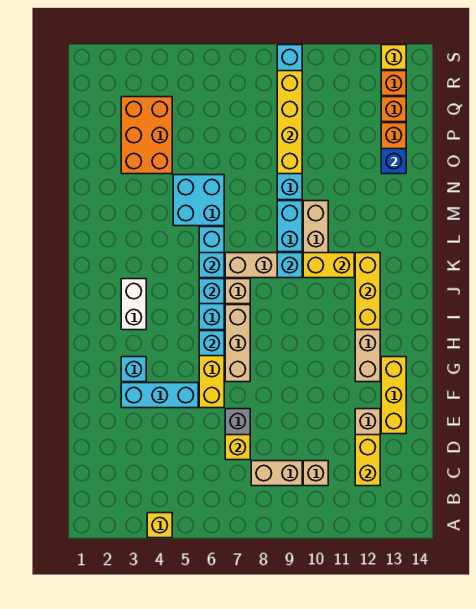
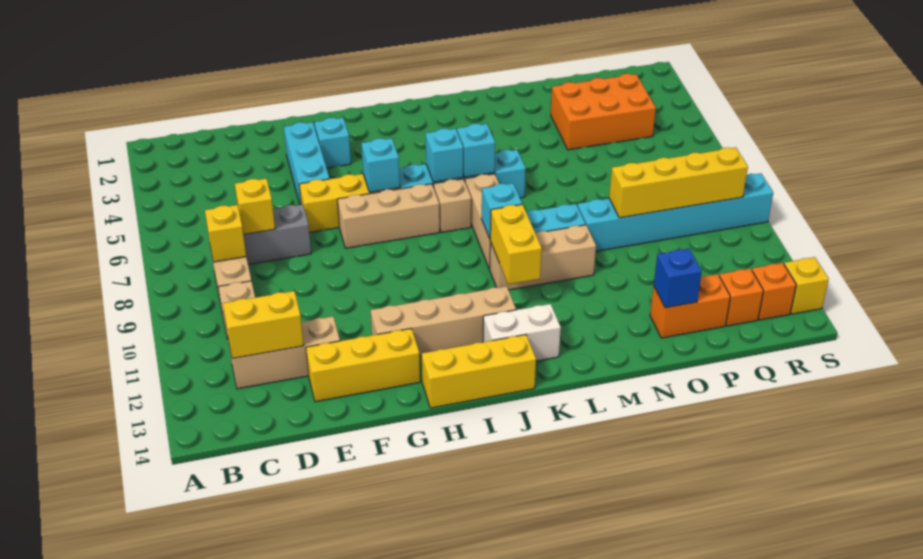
yellow brick A4 level 1 -> yellow brick C8 level 2
white brick I3:J3 level 1 -> white brick J13:K13 level 1
yellow brick I12:K12 level 2 -> yellow brick H14:J14 level 1
cyan brick M5:N6 level 1 -> none

